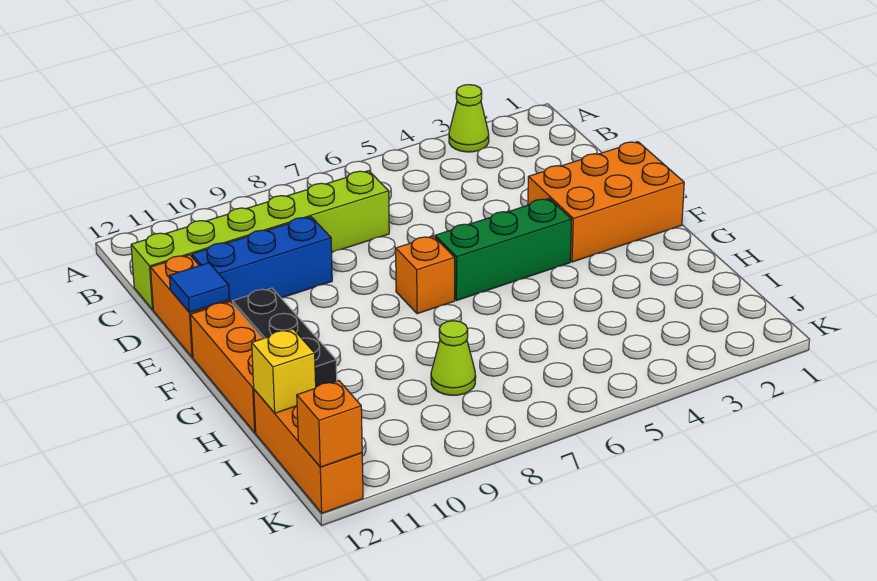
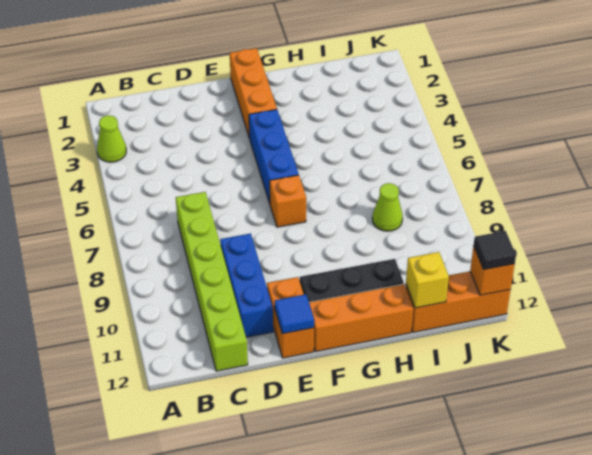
orange brick D12:E12 level 1 -> orange brick E11:E12 level 1
orange brick E1:F3 level 1 -> orange brick F1:F3 level 1
green brick F4:F6 level 1 -> blue brick F4:F6 level 1
none -> black tile K12 level 3

